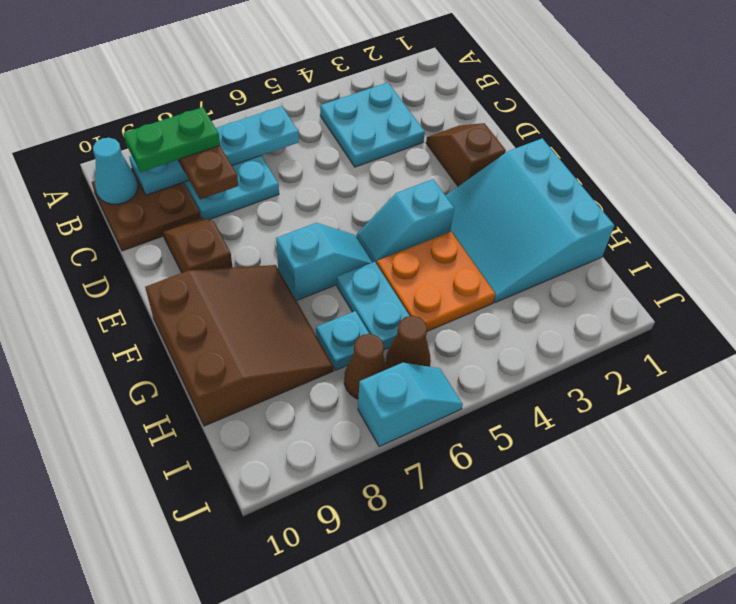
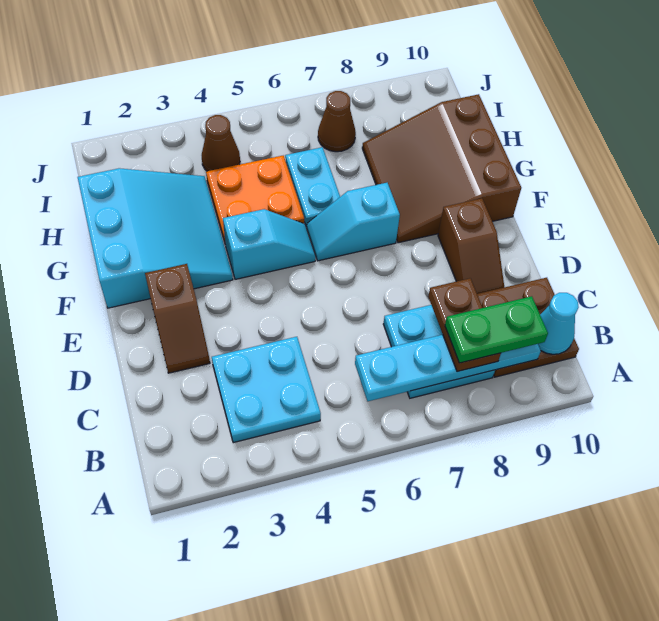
cyan plate H7 level 1 -> none
brown cone I6 level 1 -> brown cone I4 level 1
cyan slope J6:J7 level 1 top 7 -> none

